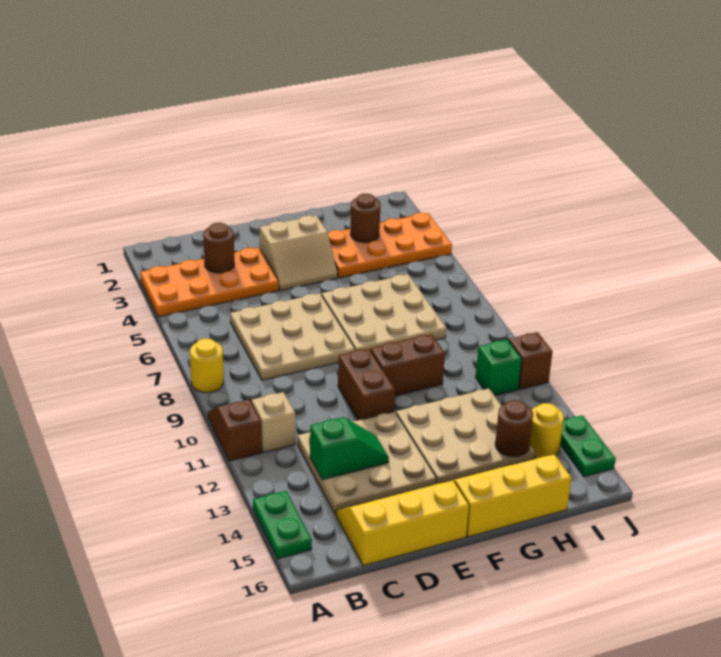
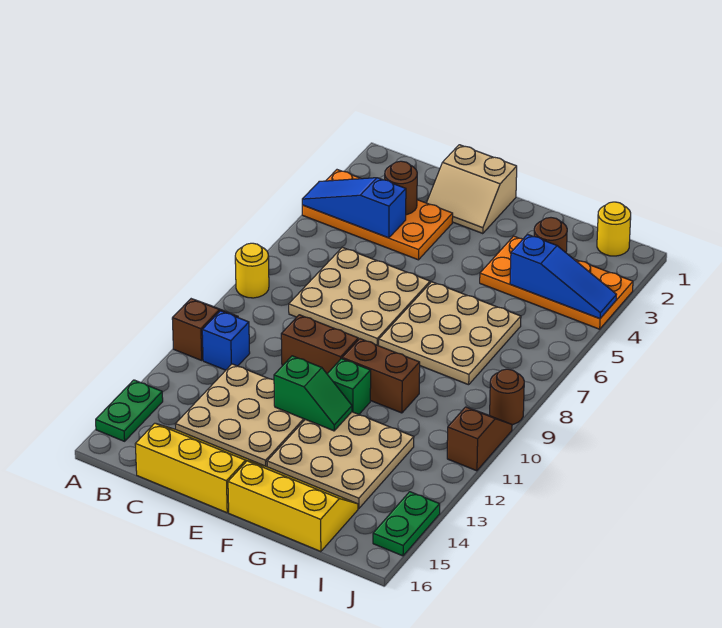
none -> blue slope A4:C4 level 2 top C
tan brick B11 level 1 -> blue brick B11 level 1
green slope C13:D13 level 2 top C -> green slope E12:F12 level 2 top E
tan slope E3:F4 level 1 top 3 -> tan slope D1:E2 level 1 top 1
brown brick E10:E11 level 1 -> brown brick D10:E10 level 1
none -> blue slope H4:J4 level 2 top H
brown round brick H14 level 2 -> brown round brick J9 level 1
green brick I11 level 1 -> green brick F11 level 1
yellow round brick I14 level 1 -> yellow round brick I1 level 1

